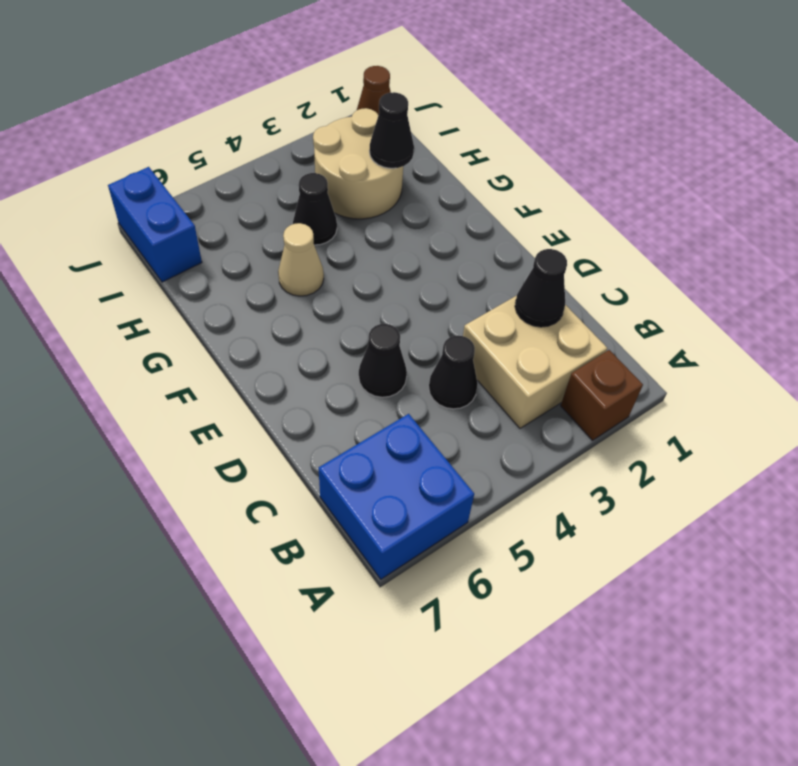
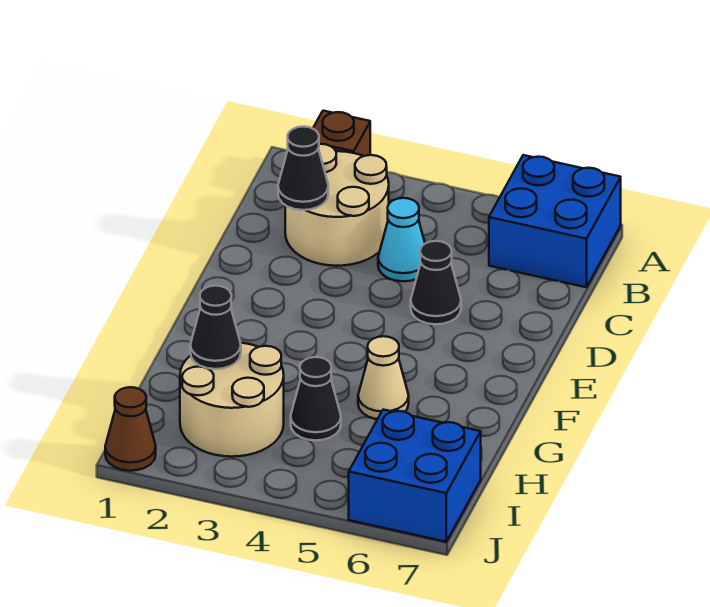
tan brick B2:C3 level 1 -> tan round brick B2:C3 level 1
black cone C4 level 1 -> cyan cone C4 level 1
blue brick I7:J7 level 1 -> blue brick I6:J7 level 1

